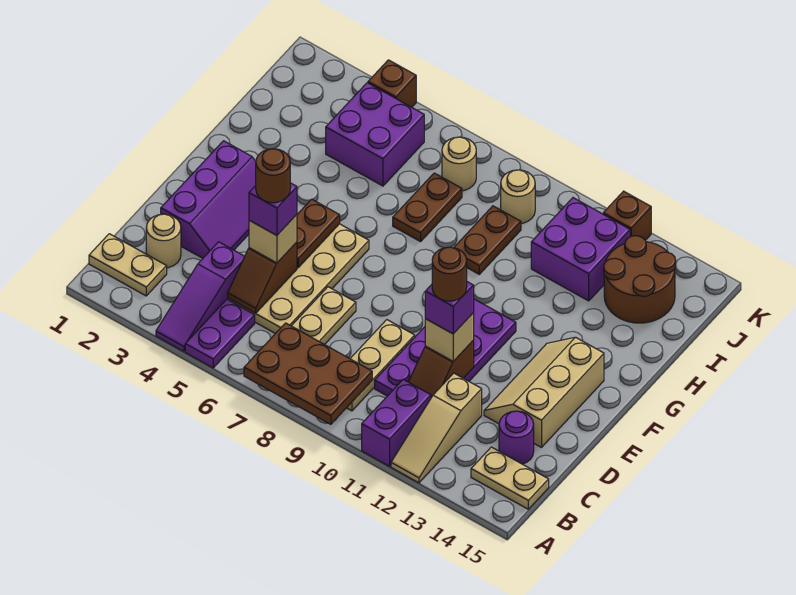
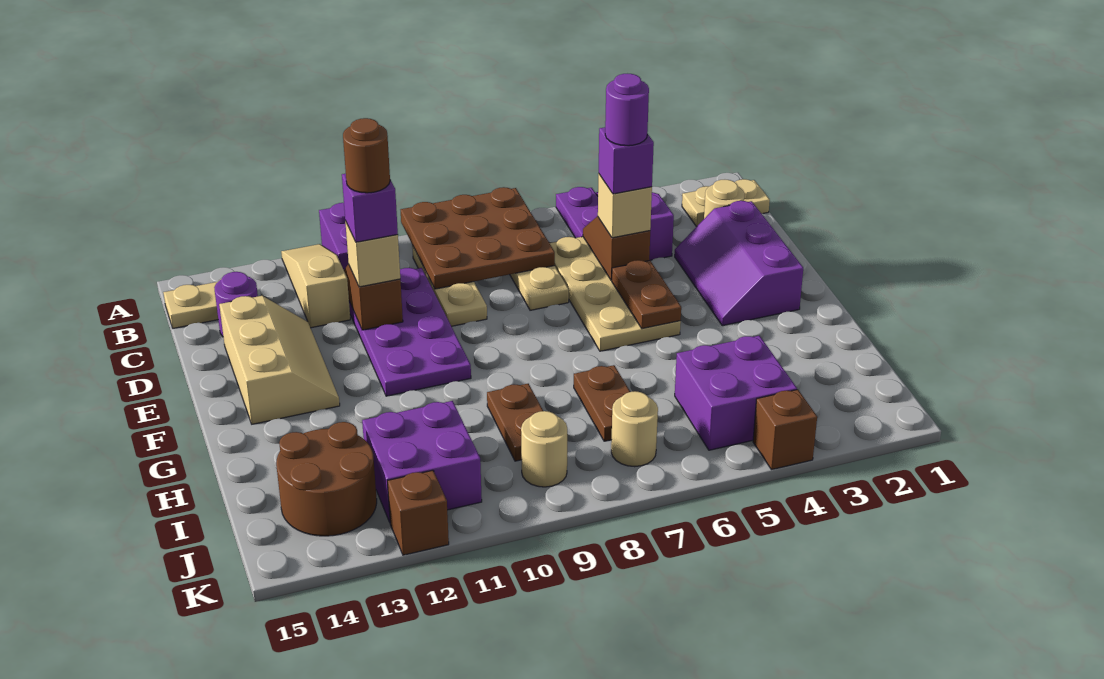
brown plate A7:B9 level 2 -> brown plate A7:C9 level 2
brown round brick D5 level 5 -> purple round brick D5 level 5

